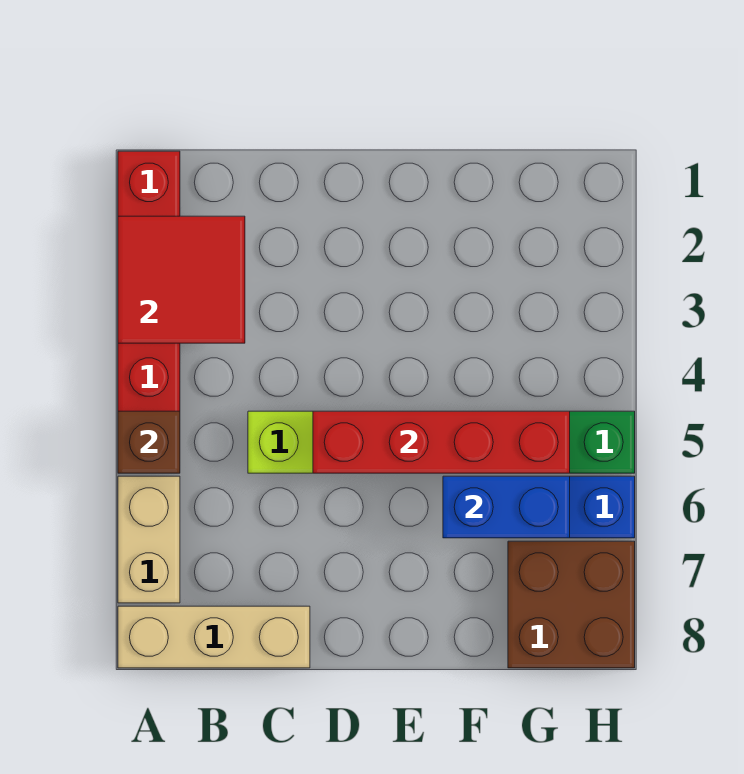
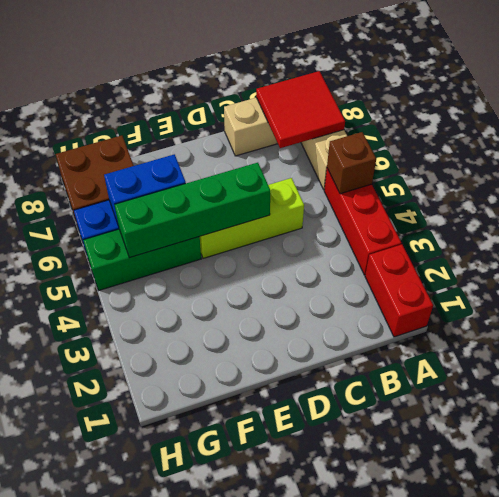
red tile A2:B3 level 2 -> red tile A7:B8 level 2
red brick D5:G5 level 2 -> green brick D5:G5 level 2

